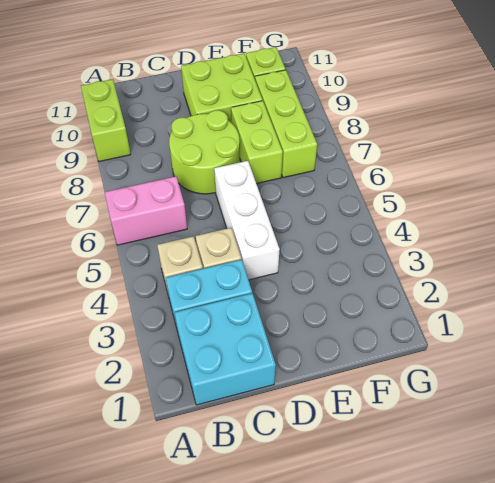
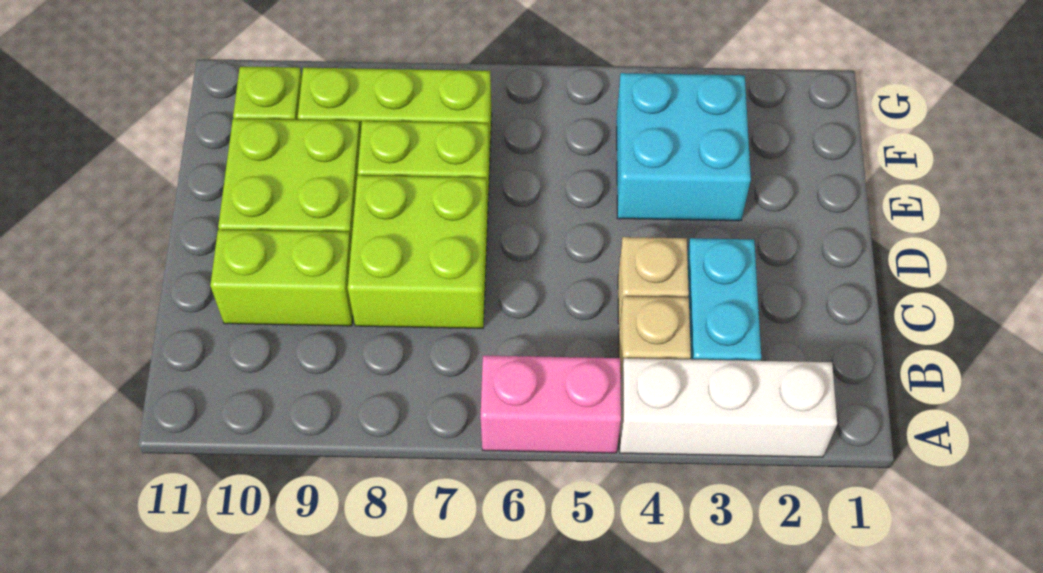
pink brick A6:B6 level 1 -> pink brick A5:A6 level 1
lime brick A9:A10 level 1 -> lime brick C9:C10 level 1
cyan brick B1:C2 level 1 -> cyan brick E3:F4 level 1
lime round brick C7:D8 level 1 -> lime brick C7:D8 level 1
white brick D4:D6 level 1 -> white brick A2:A4 level 1

